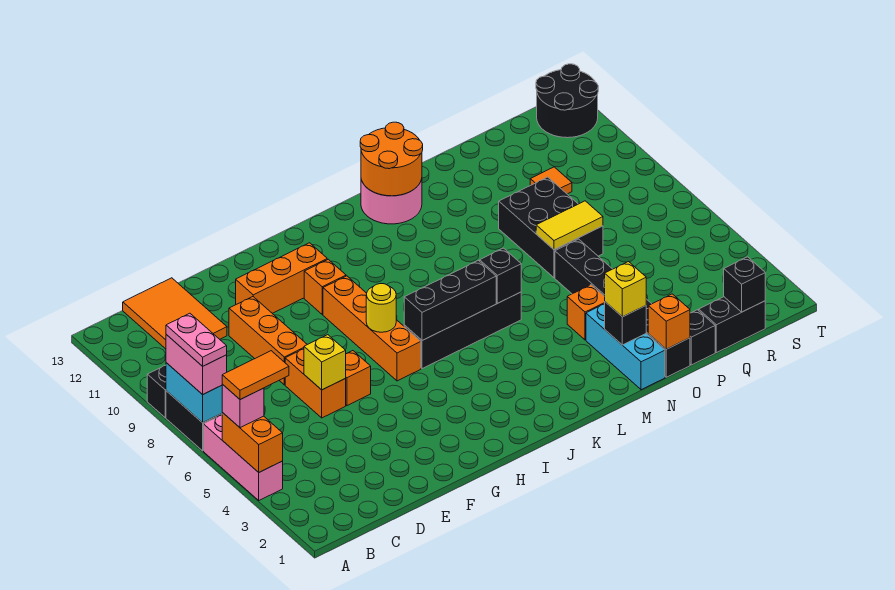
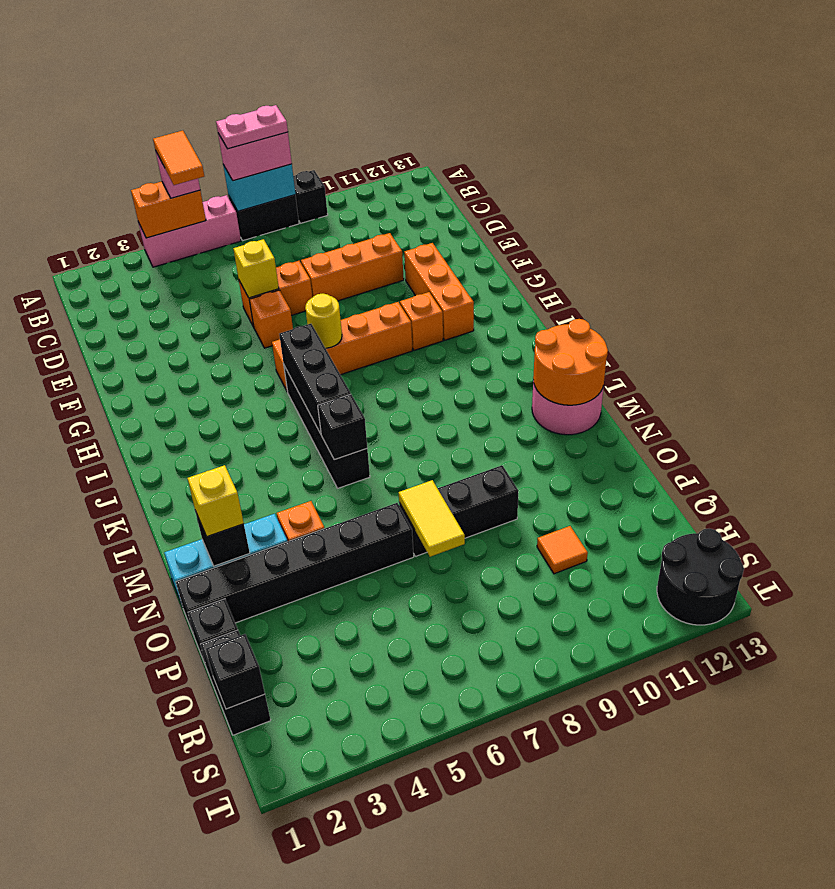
orange tile C11:D13 level 1 -> none
orange brick O1 level 2 -> none
black brick O7:P9 level 1 -> black brick O7:O9 level 1

